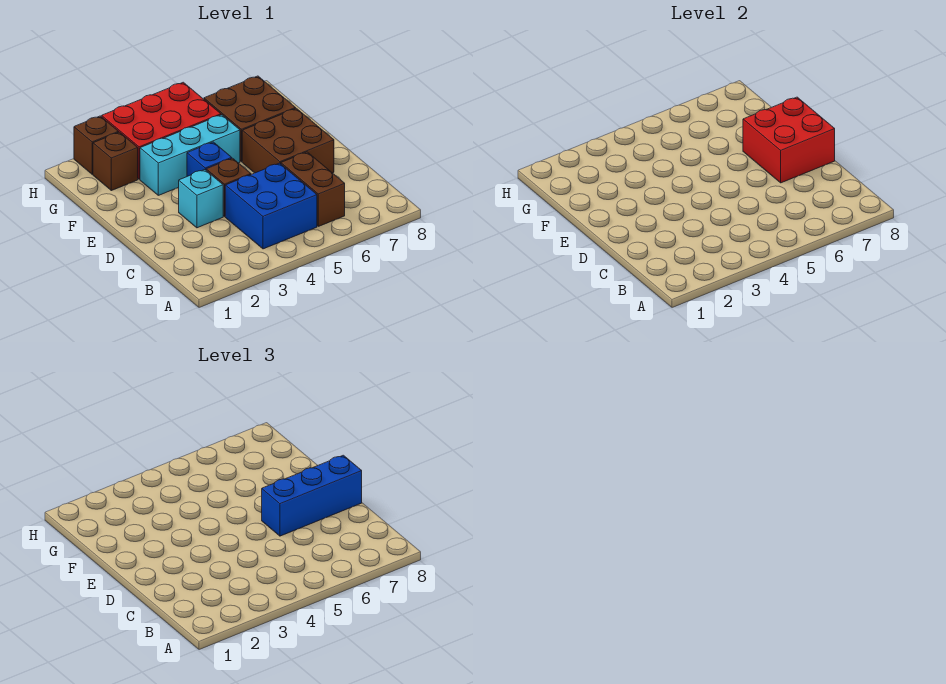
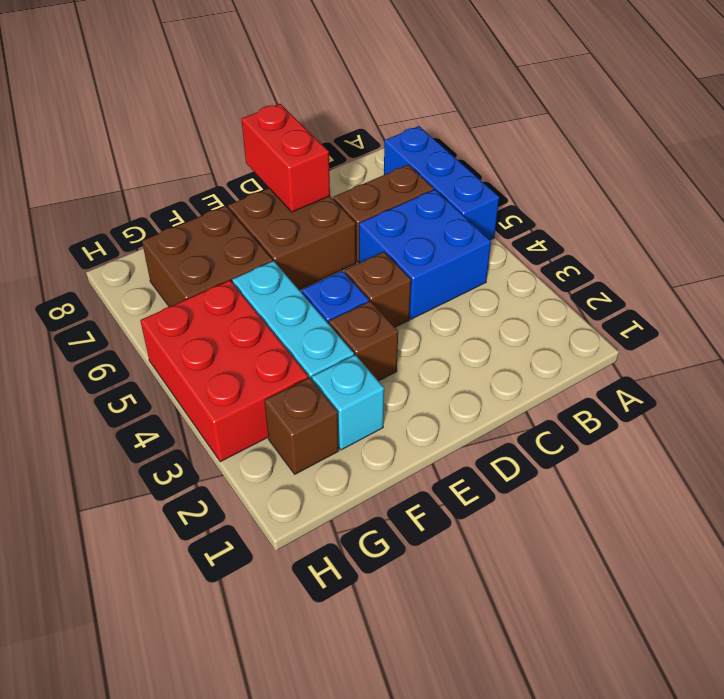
cyan brick D3 level 1 -> cyan brick F2 level 1
blue brick D6:D8 level 3 -> blue brick A5:A7 level 1
red brick D7:E8 level 2 -> red brick D7:D8 level 2
brown brick H2 level 1 -> brown brick E3 level 1

